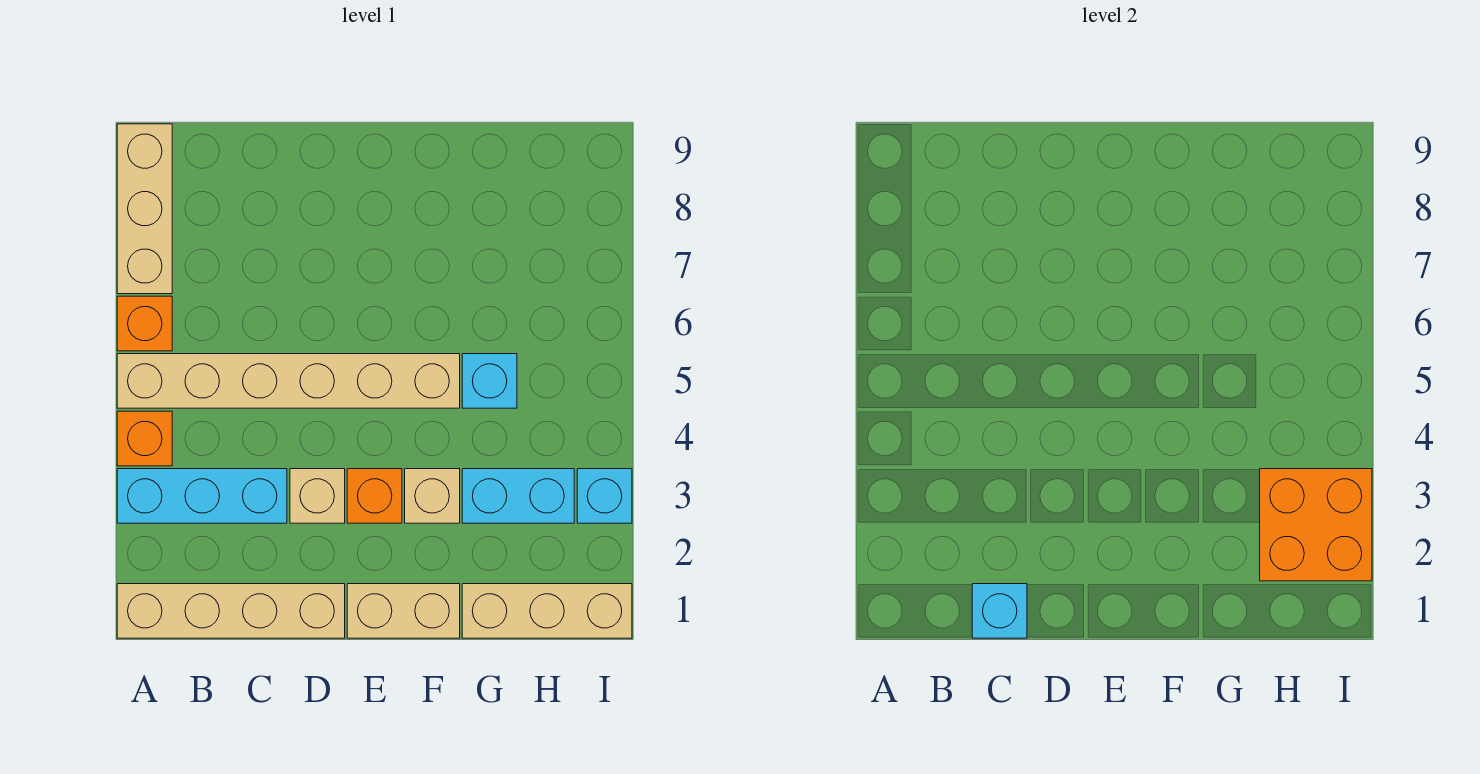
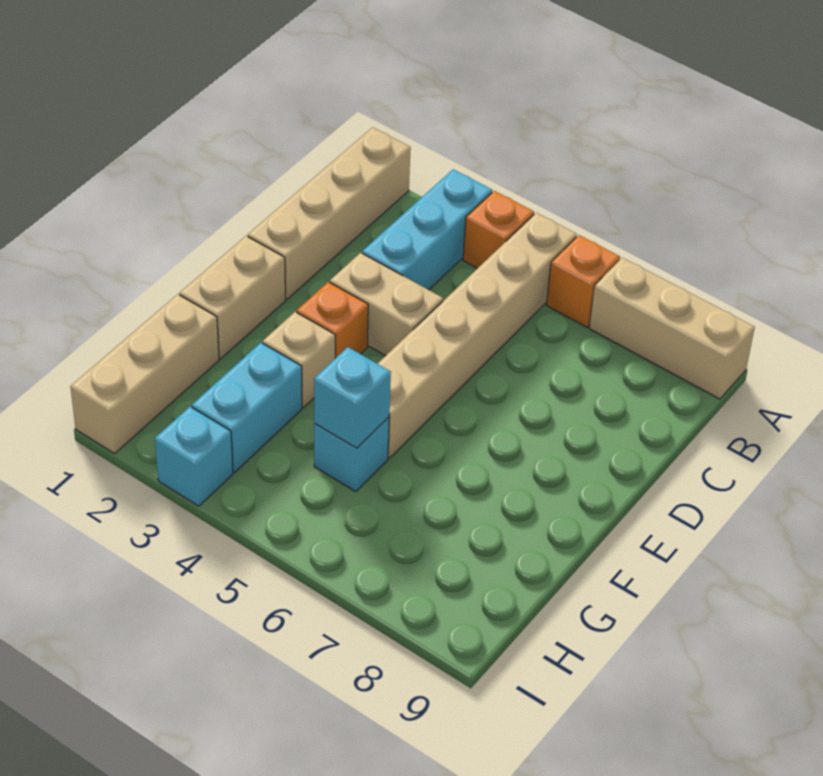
cyan brick C1 level 2 -> cyan brick G5 level 2
tan brick D3 level 1 -> tan brick D3:D4 level 1
orange brick H2:I3 level 2 -> none

